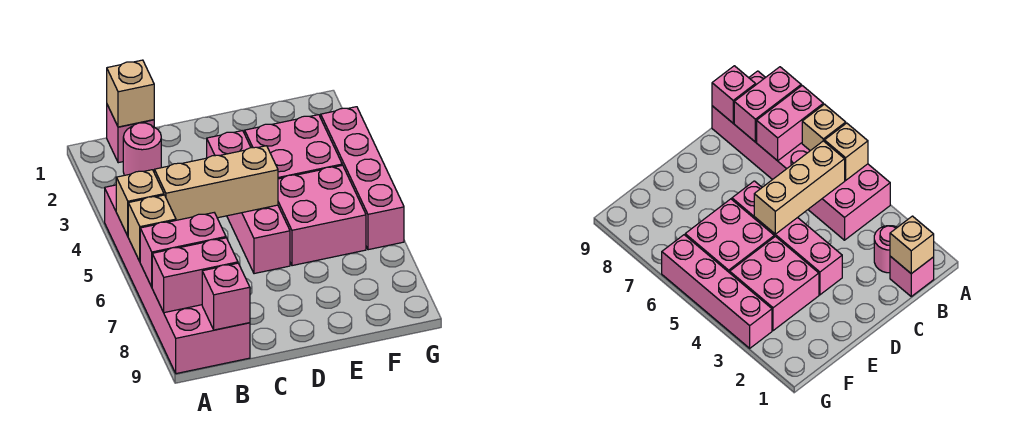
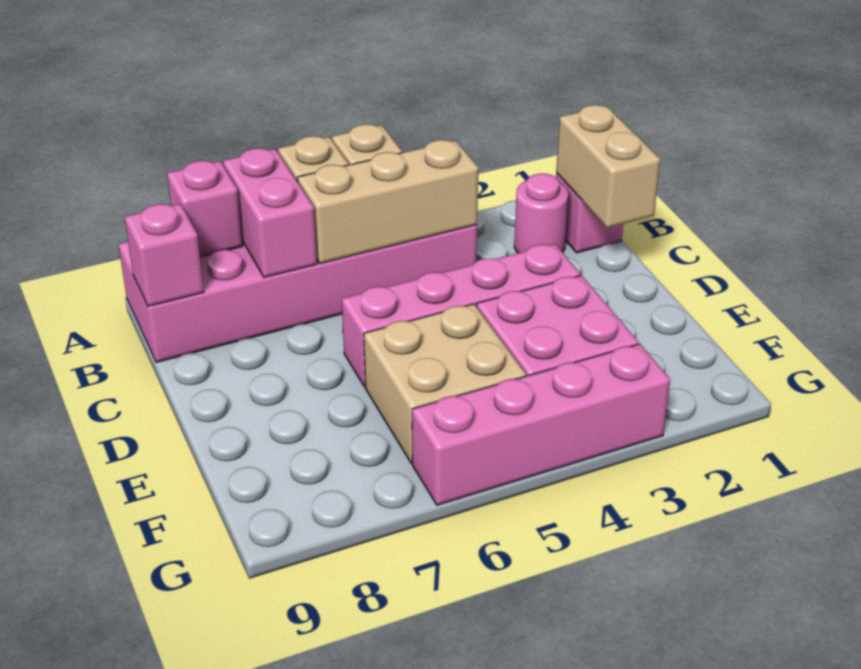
pink brick A8:B8 level 2 -> pink brick A8 level 2
tan brick B1 level 2 -> tan brick B1:C1 level 2
tan brick B5:D5 level 2 -> tan brick B4:B6 level 2
pink brick E5:F6 level 1 -> tan brick E5:F6 level 1

